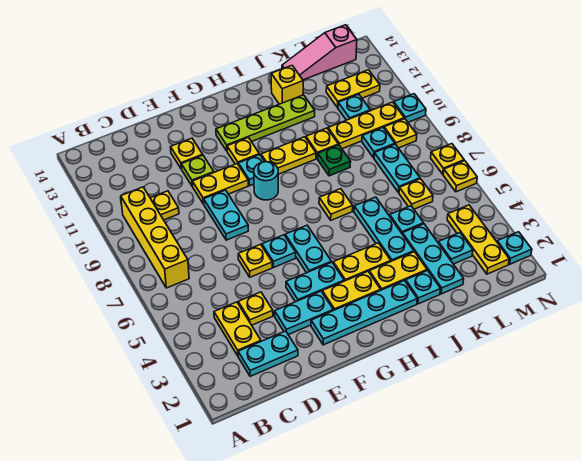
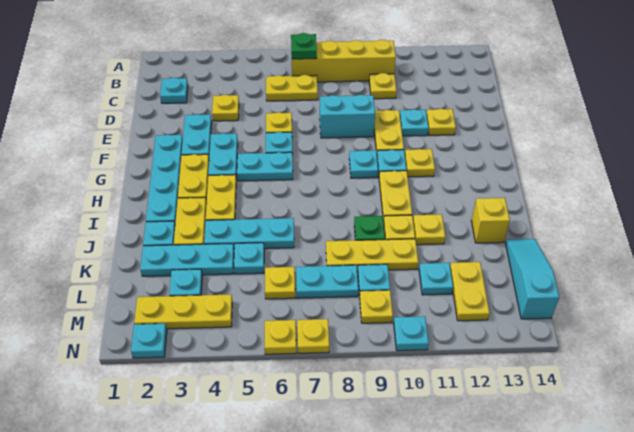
none -> green plate B7 level 2
cyan plate C2:D2 level 1 -> cyan plate C2 level 1
yellow plate C3:C4 level 1 -> yellow plate C6:C7 level 1
cyan plate E8:E9 level 1 -> cyan brick E8:E9 level 1
lime plate E11 level 1 -> cyan plate E11 level 1
cyan round brick G9 level 1 -> cyan plate G9 level 1
lime plate G12:J12 level 1 -> none
yellow plate I7 level 1 -> yellow plate J11 level 1
yellow plate K10:M10 level 1 -> yellow plate K8:K10 level 1
pink slope K14:M14 level 1 top M -> cyan slope K14:M14 level 1 top M

